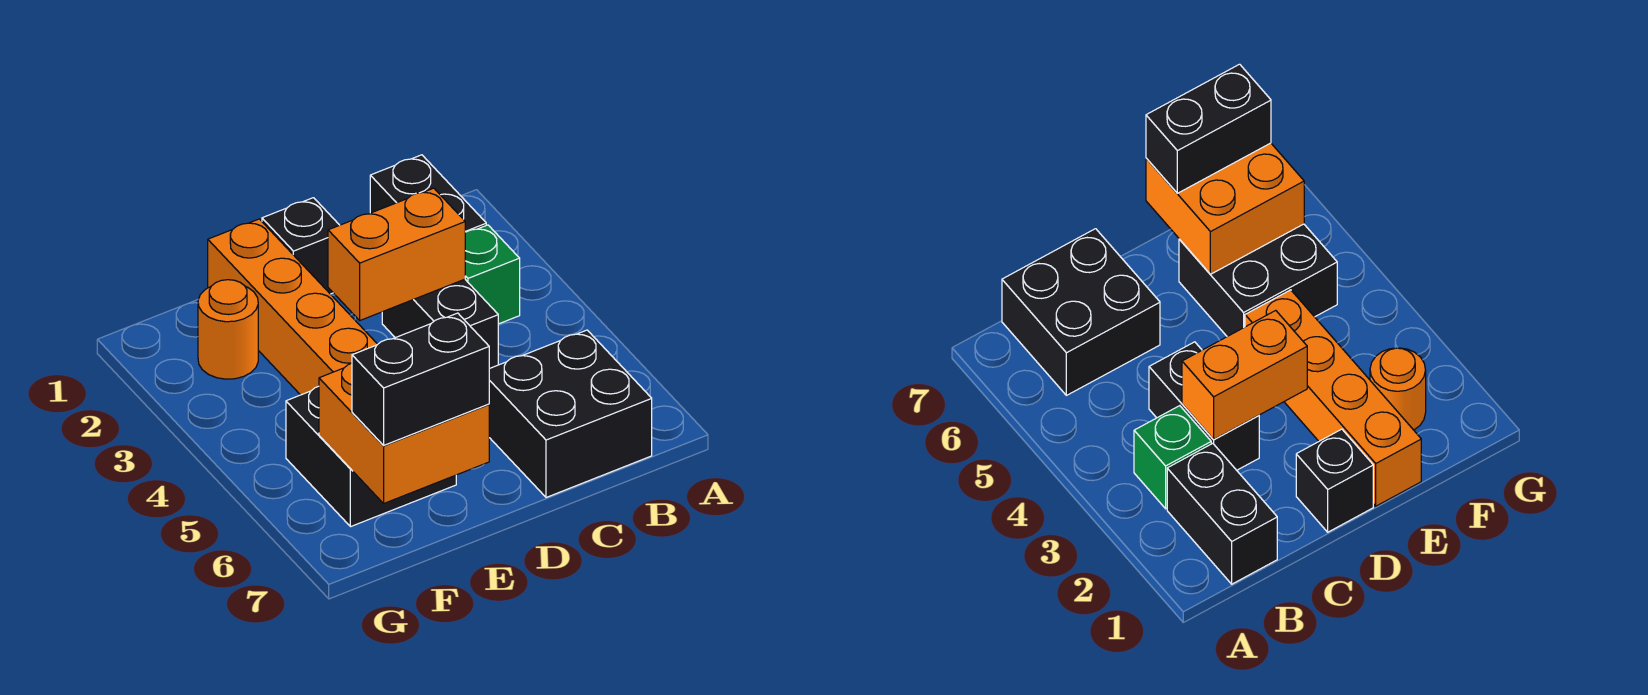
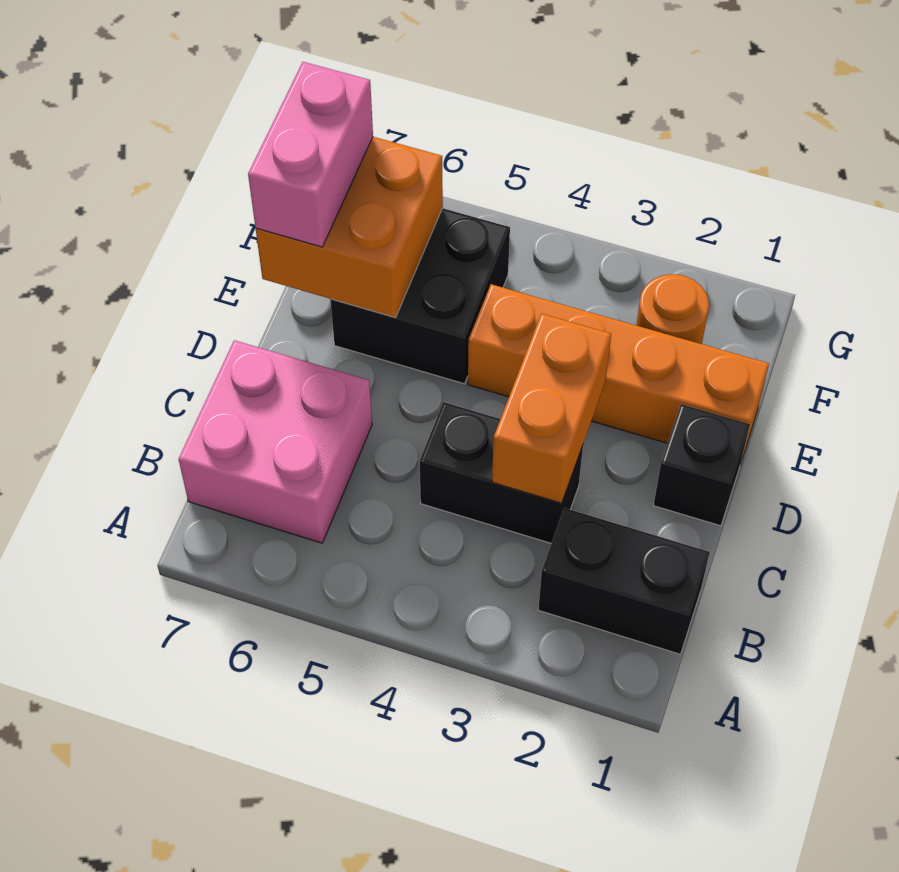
green brick B3 level 1 -> none
black brick B6:C7 level 1 -> pink brick B6:C7 level 1
black brick E7:F7 level 3 -> pink brick E7:F7 level 3

